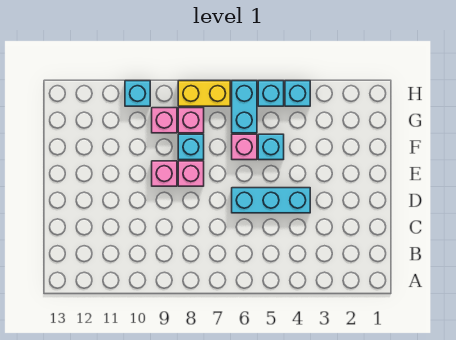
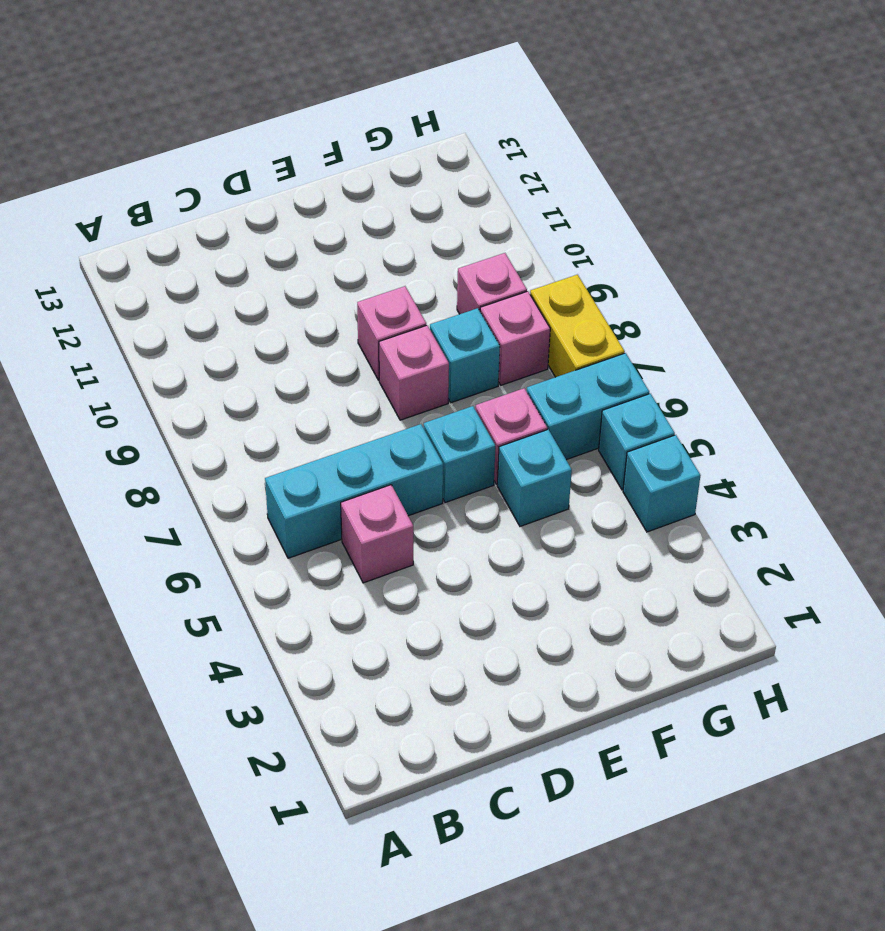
none -> pink brick C5 level 1
cyan brick D4:D6 level 1 -> cyan brick B6:D6 level 1
cyan brick H10 level 1 -> cyan brick E6 level 1

